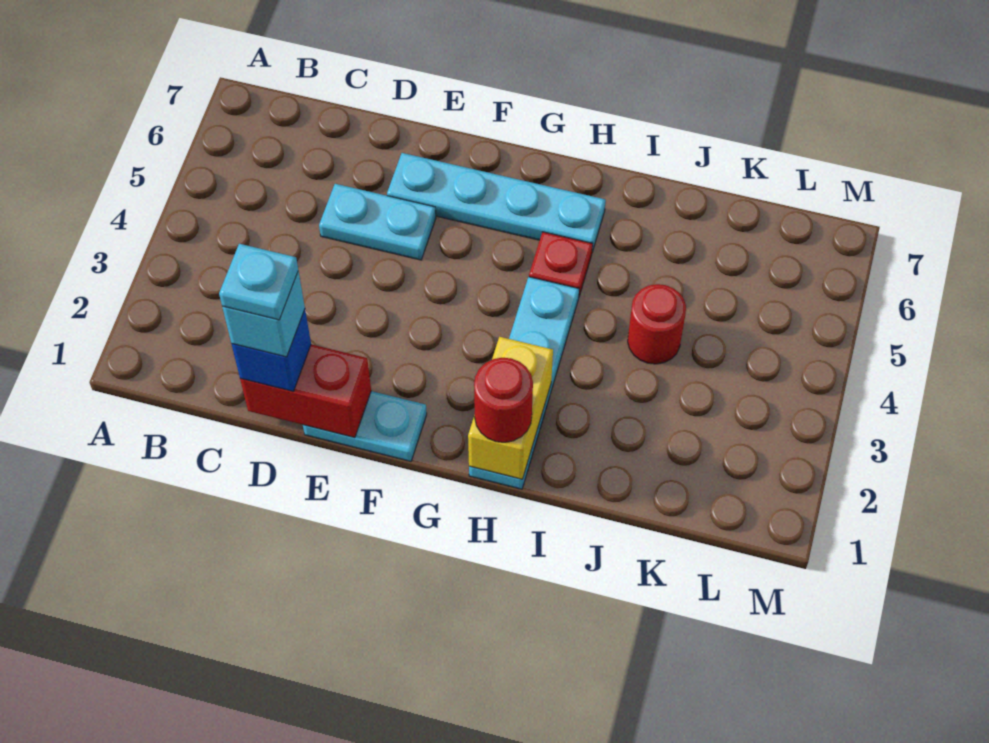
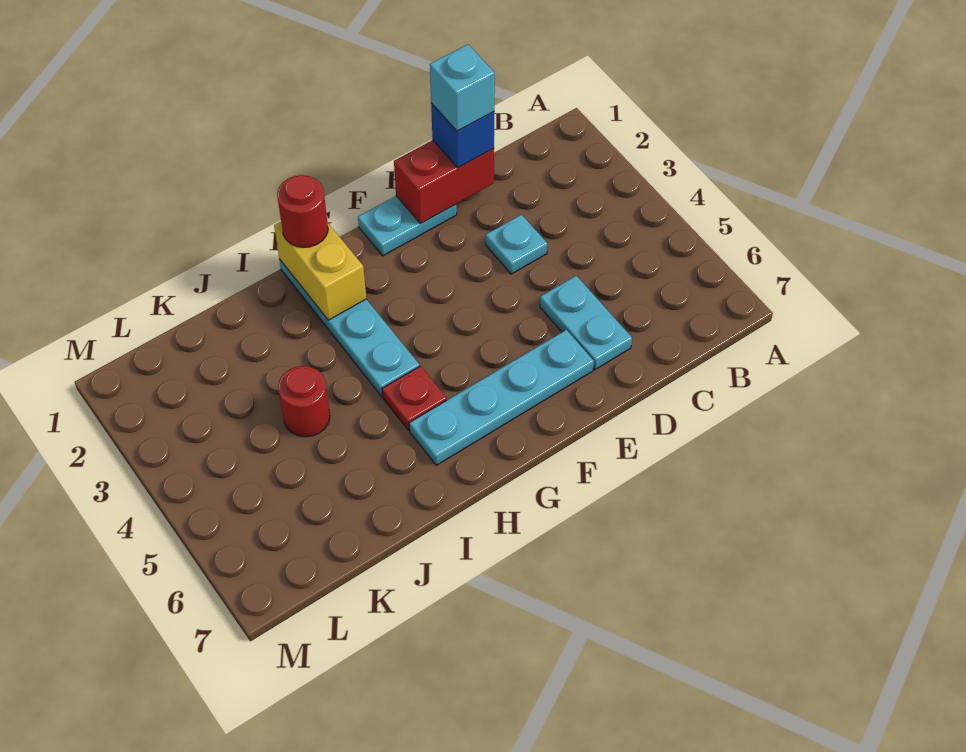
cyan plate D1 level 5 -> cyan plate D3 level 1
cyan plate D5:E5 level 1 -> cyan plate D5:D6 level 1

